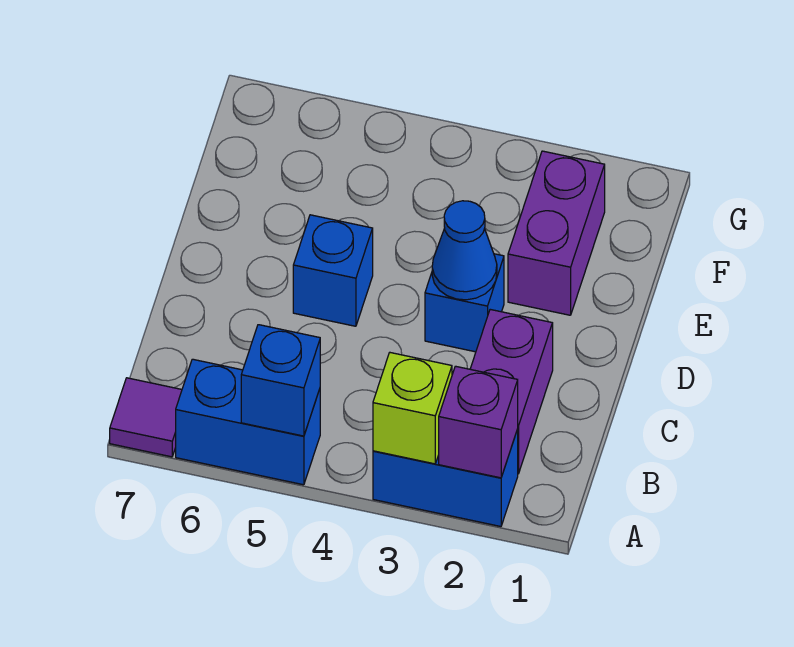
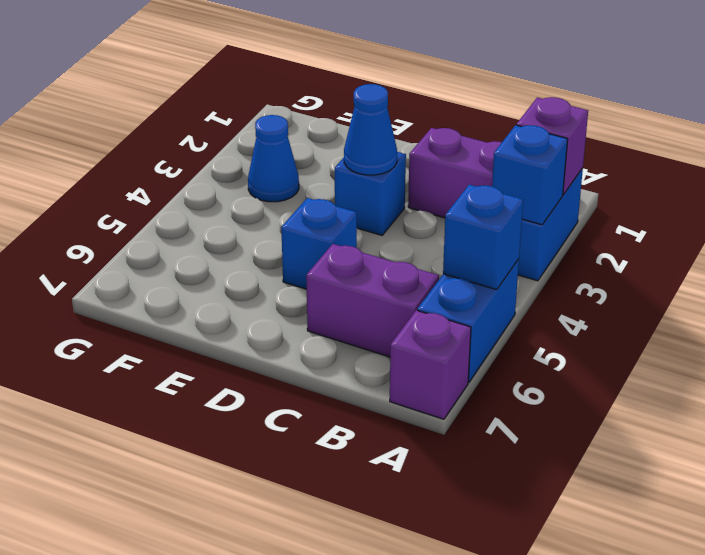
lime brick A3 level 2 -> blue brick A3 level 2
purple tile A7 level 1 -> purple brick A7 level 1
purple brick E2:F2 level 1 -> purple brick B6:C6 level 1
none -> blue cone F3 level 1

